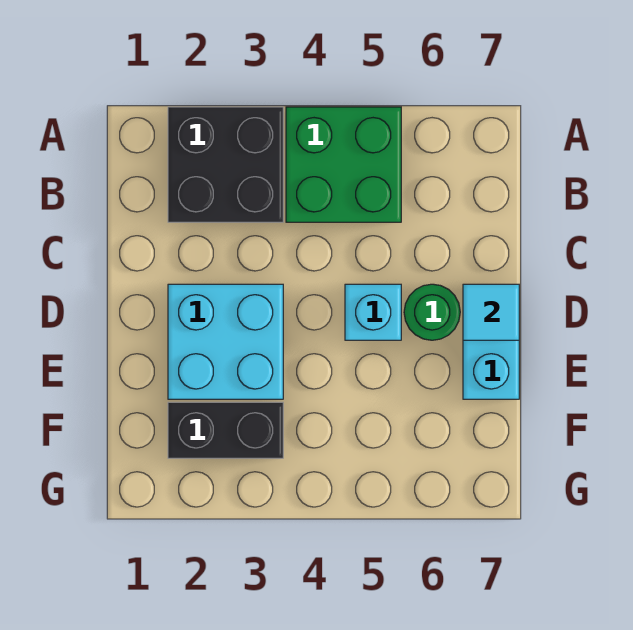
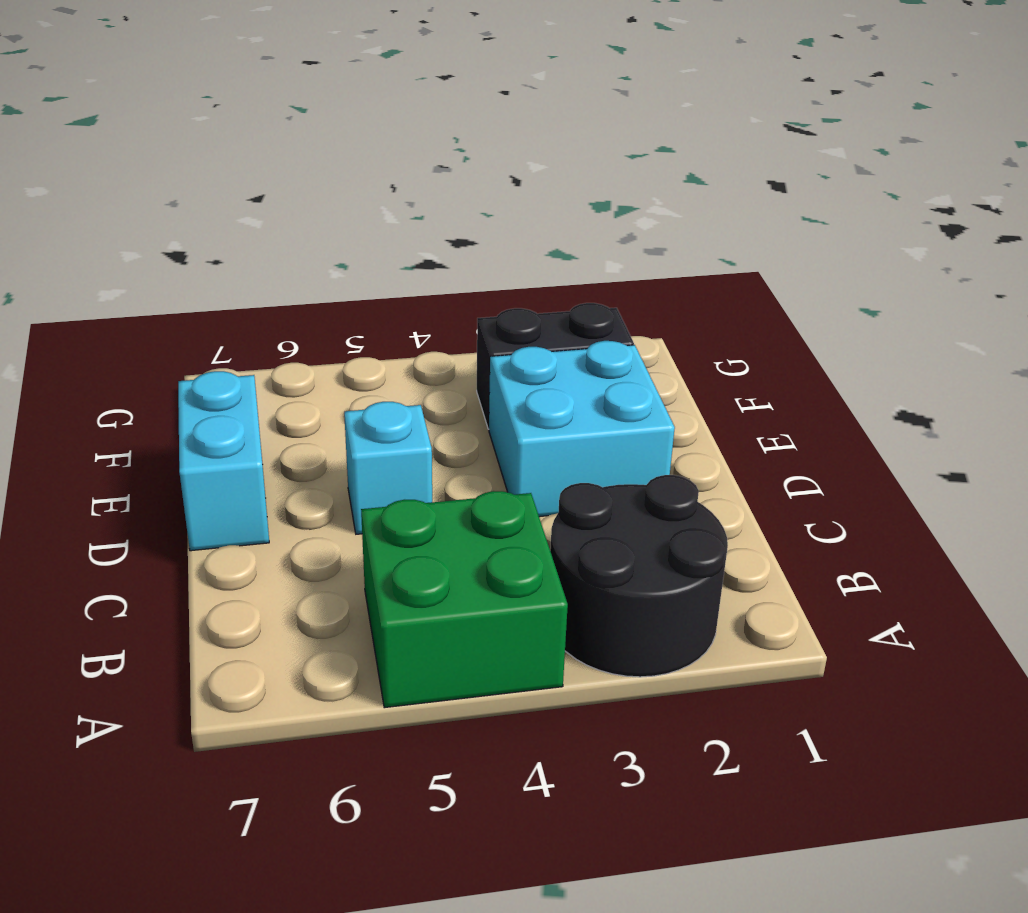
black brick A2:B3 level 1 -> black round brick A2:B3 level 1
green round brick D6 level 1 -> none
cyan tile D7 level 2 -> none

